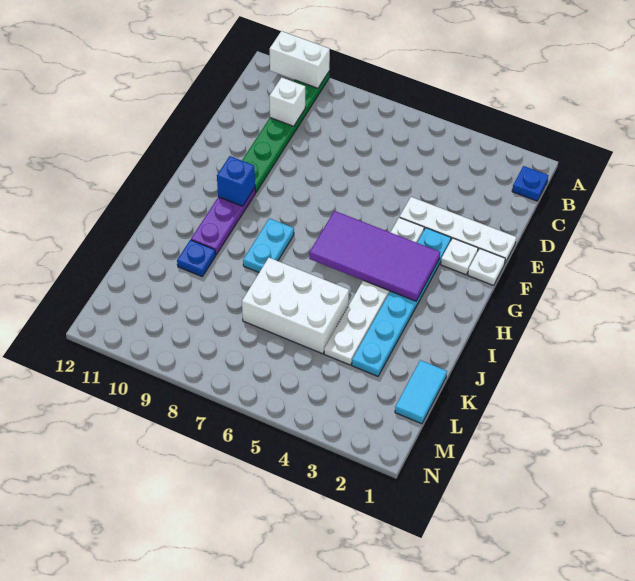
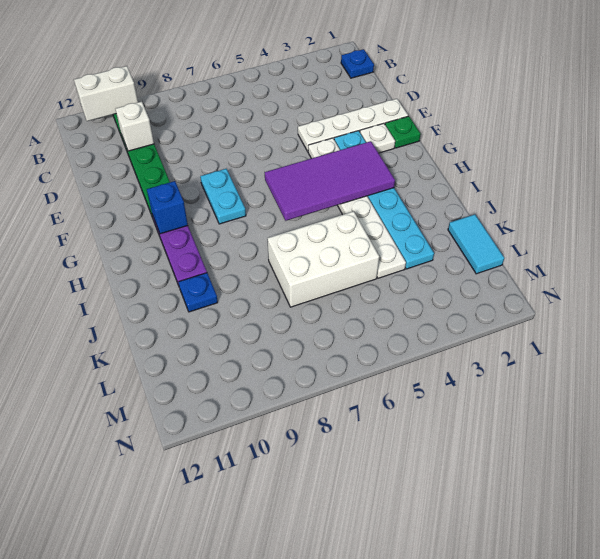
white plate F1 level 1 -> green plate F1 level 1
cyan plate H8:I8 level 1 -> cyan plate F8:G8 level 1

